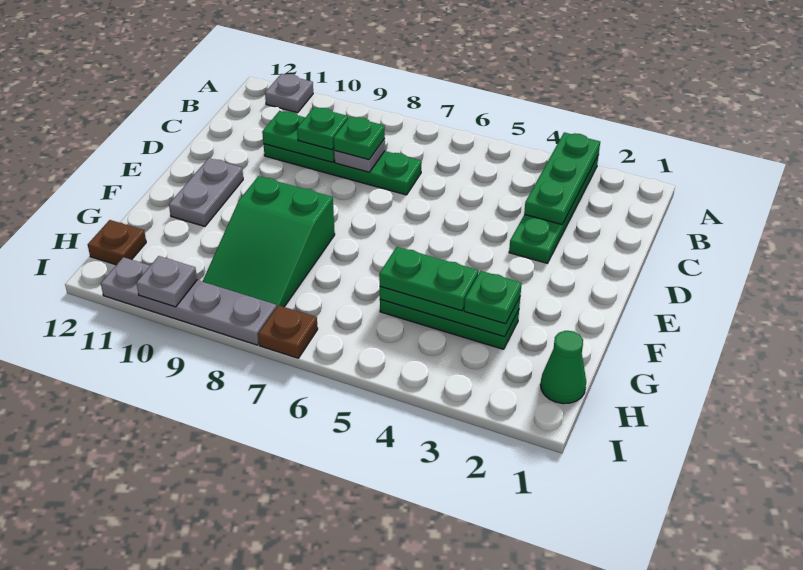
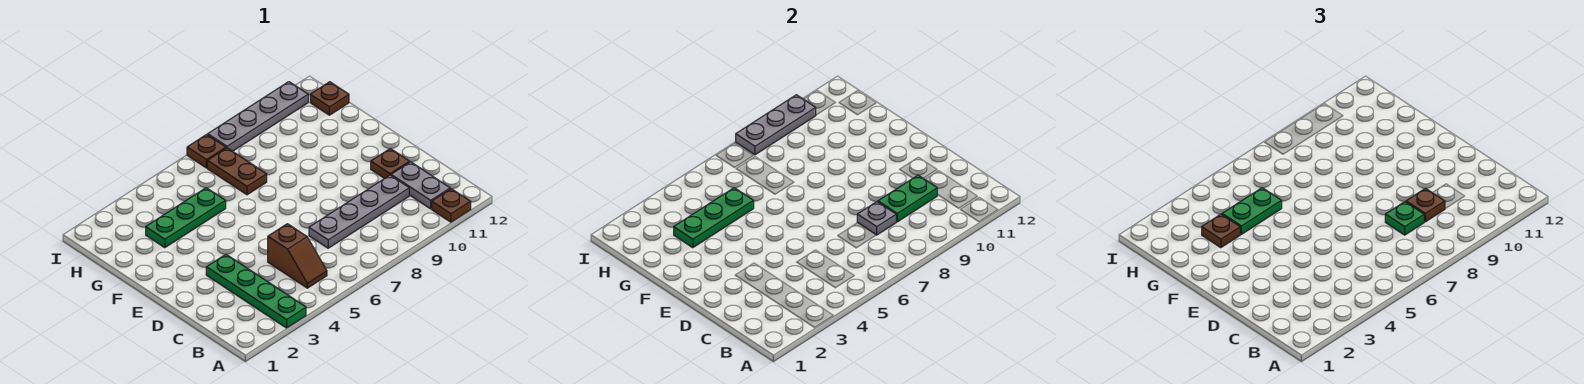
green plate A3:C3 level 2 -> none
grey plate A11 level 1 -> brown plate A11 level 1
none -> brown slope B5:C5 level 1 top C
green plate C7:C10 level 1 -> grey plate C7:C10 level 1
green plate C9 level 3 -> brown plate C9 level 3
none -> brown plate D11 level 1
grey plate E11:F11 level 1 -> grey plate B11:C11 level 1
green slope F8:H9 level 1 top F -> none
green plate G3 level 3 -> brown plate G3 level 3
none -> brown plate G7:H7 level 1
green cone H1 level 1 -> none
grey plate I10 level 2 -> grey plate I8:I10 level 2

